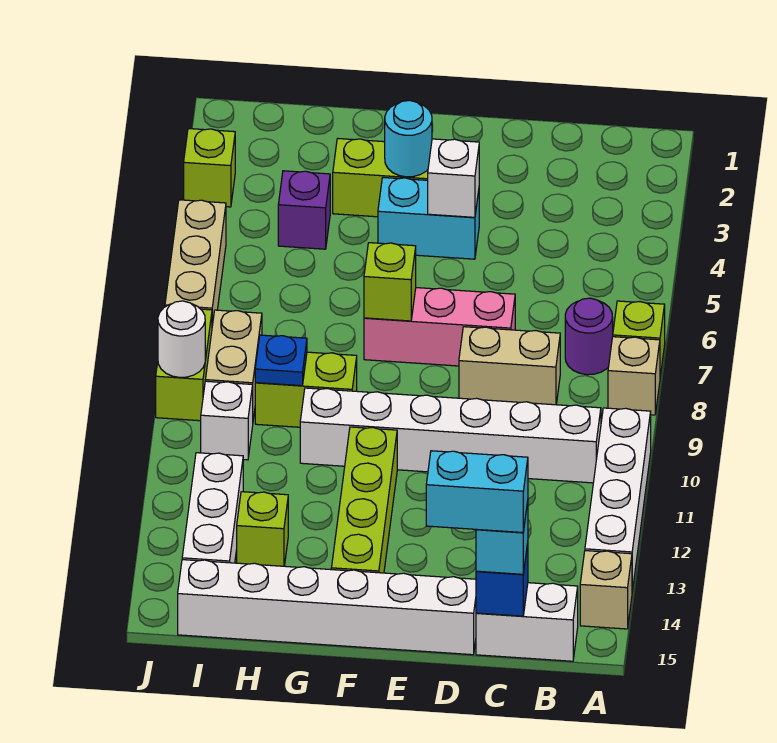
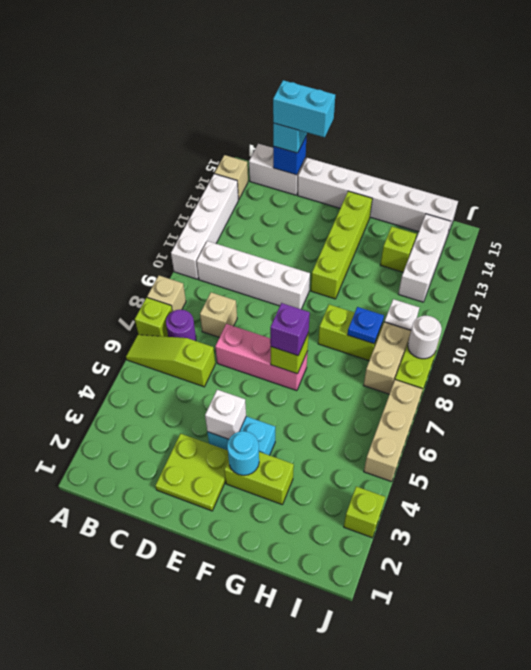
none -> lime slope A6:C6 level 1 top C
white brick B10:G10 level 1 -> white brick B10:E10 level 1
tan brick C8:D8 level 1 -> tan brick C8 level 1
none -> lime plate D2:E3 level 1
purple brick H4 level 1 -> purple brick F7 level 3

